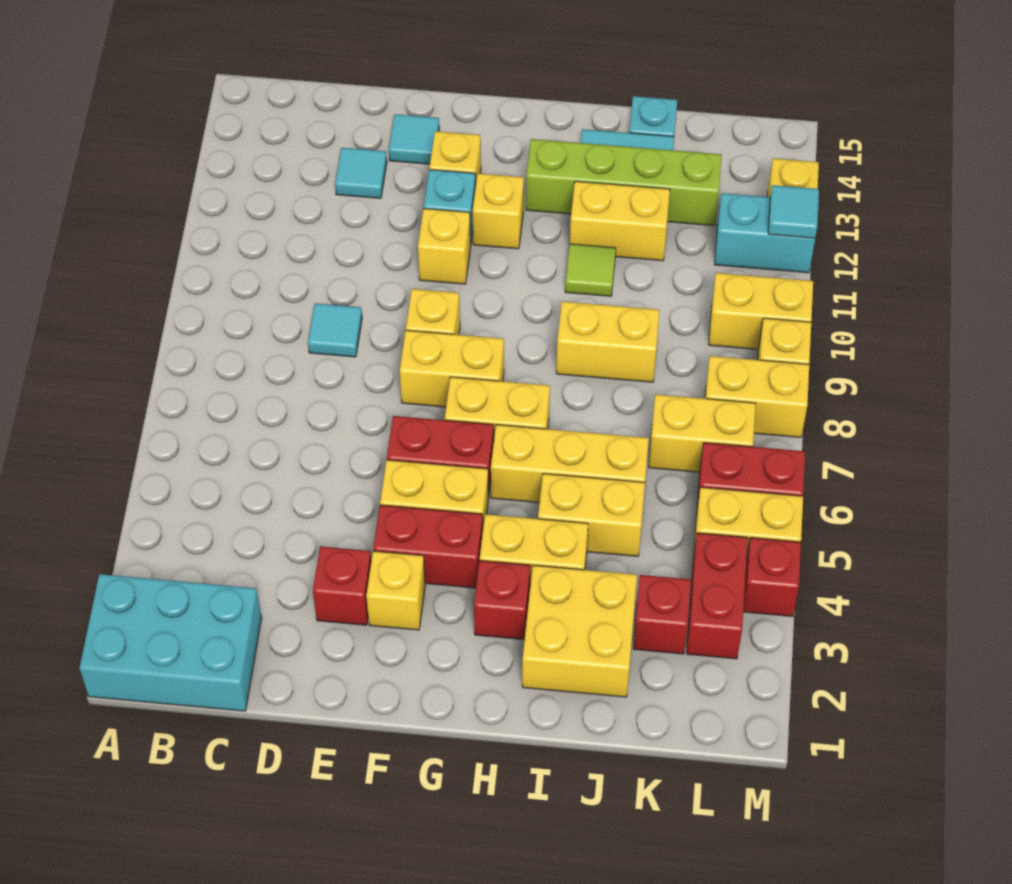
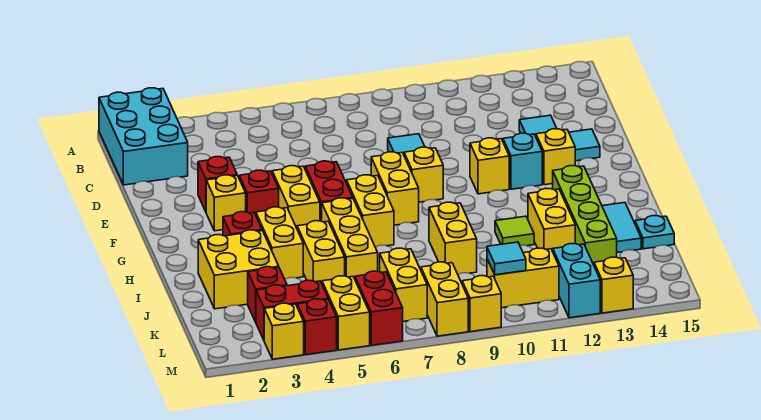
red brick F4:G4 level 1 -> red brick F4 level 1
yellow brick G12 level 1 -> yellow brick M3 level 1
yellow brick L10:M10 level 1 -> yellow brick L10:L11 level 1
cyan tile M12 level 2 -> cyan tile L10 level 2

